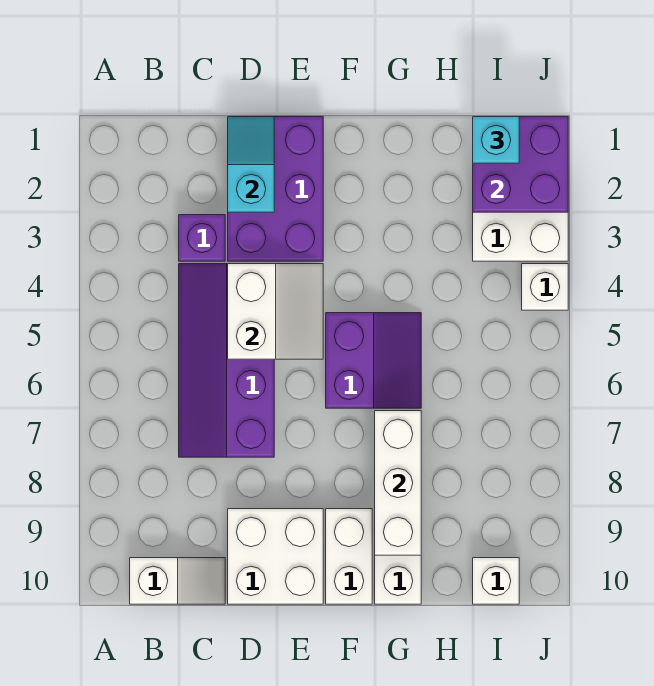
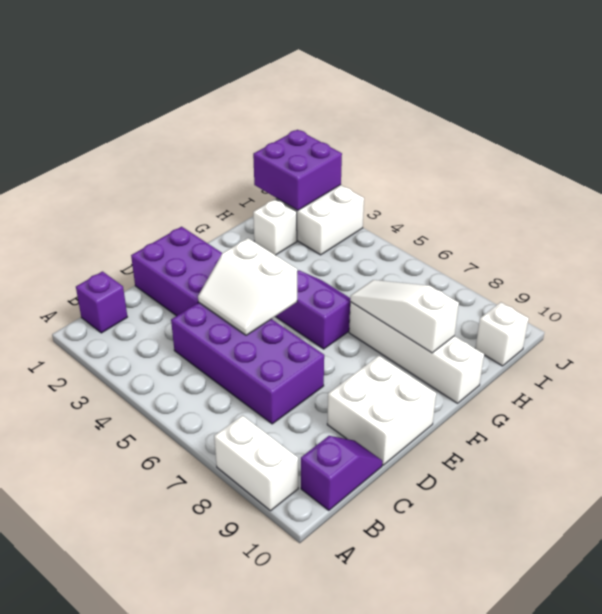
white slope B10:C10 level 1 top B -> purple slope B10:C10 level 1 top B
purple brick C3 level 1 -> purple brick B1 level 1
purple slope C4:D7 level 1 top D -> purple brick C4:D7 level 1
cyan slope D1:D2 level 2 top 2 -> none
white slope D4:E5 level 2 top D -> white slope D4:E5 level 2 top E
white brick F9:F10 level 1 -> white brick A8:A9 level 1
white brick G7:G9 level 2 -> white slope G7:G9 level 2 top 9
cyan brick I1 level 3 -> none
white brick J4 level 1 -> white brick H2 level 1

